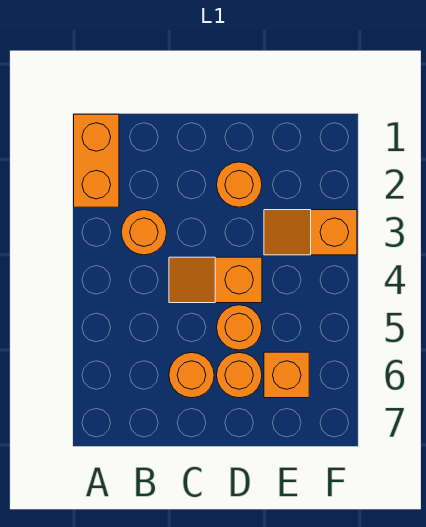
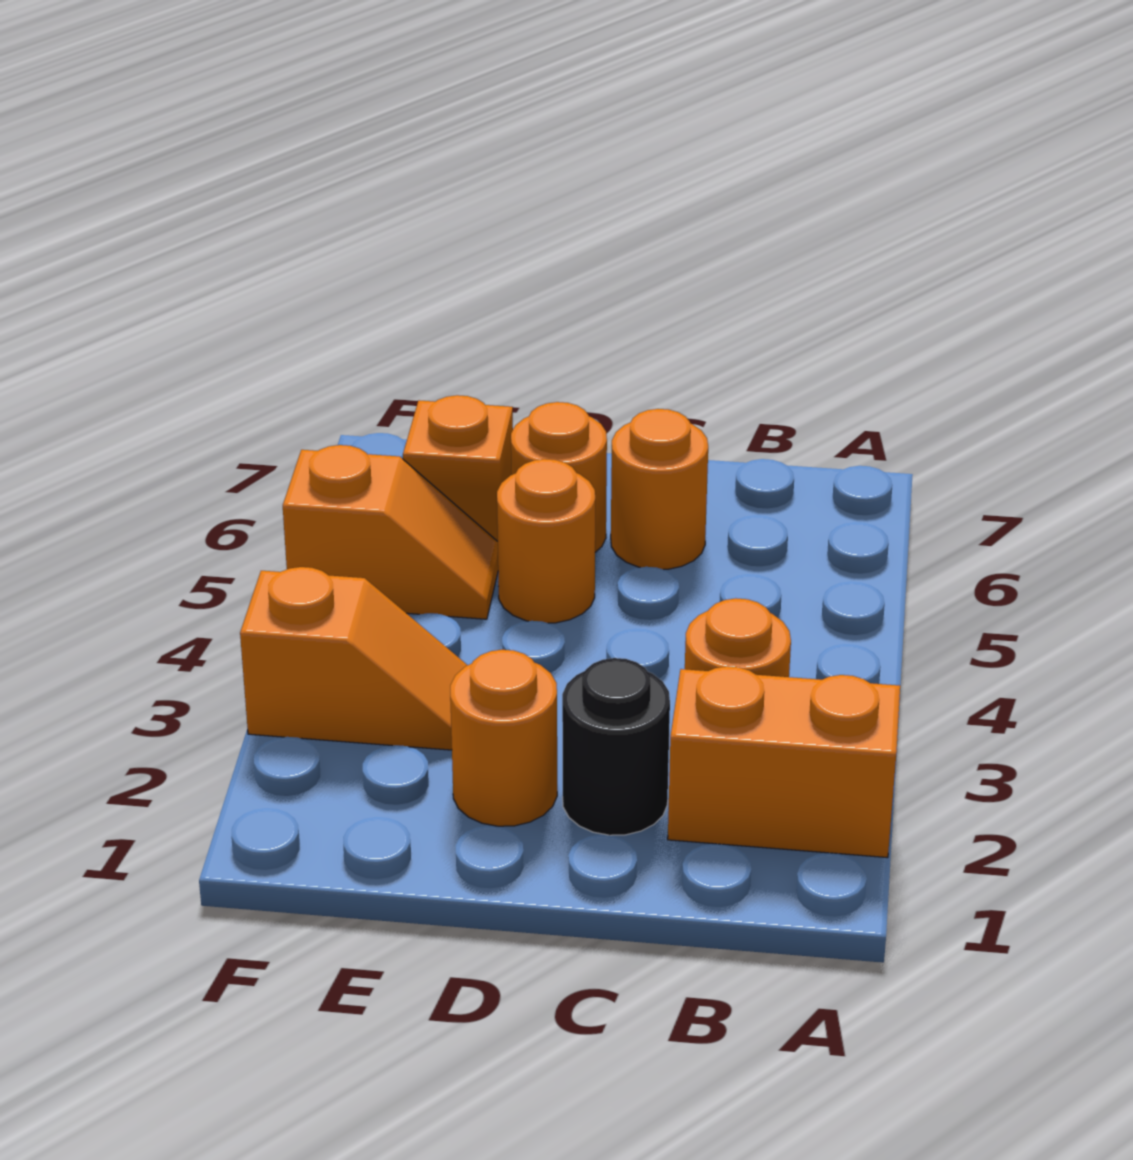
orange brick A1:A2 level 1 -> orange brick A2:B2 level 1
none -> black round brick C2 level 1
orange slope C4:D4 level 1 top D -> orange slope E5:F5 level 1 top F

